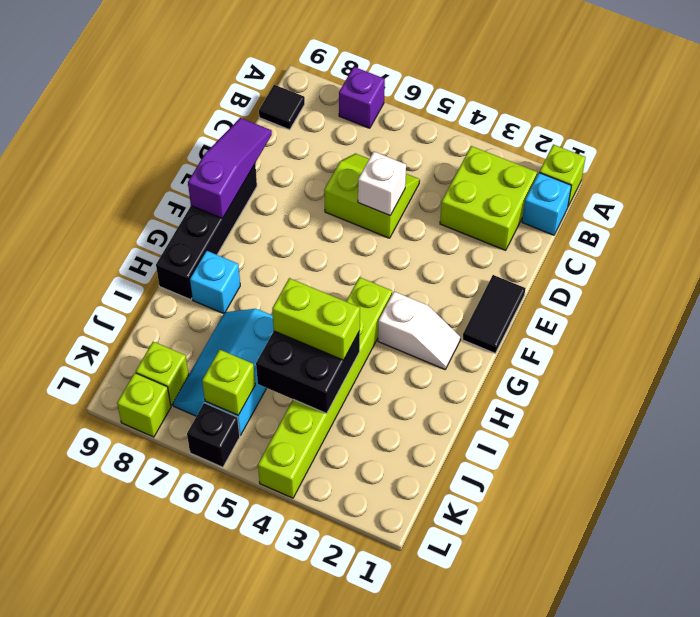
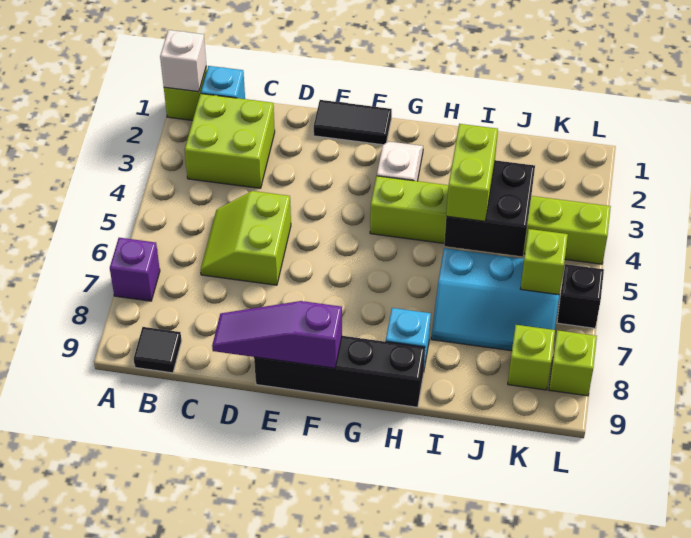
white brick D5 level 2 -> white brick A1 level 2

